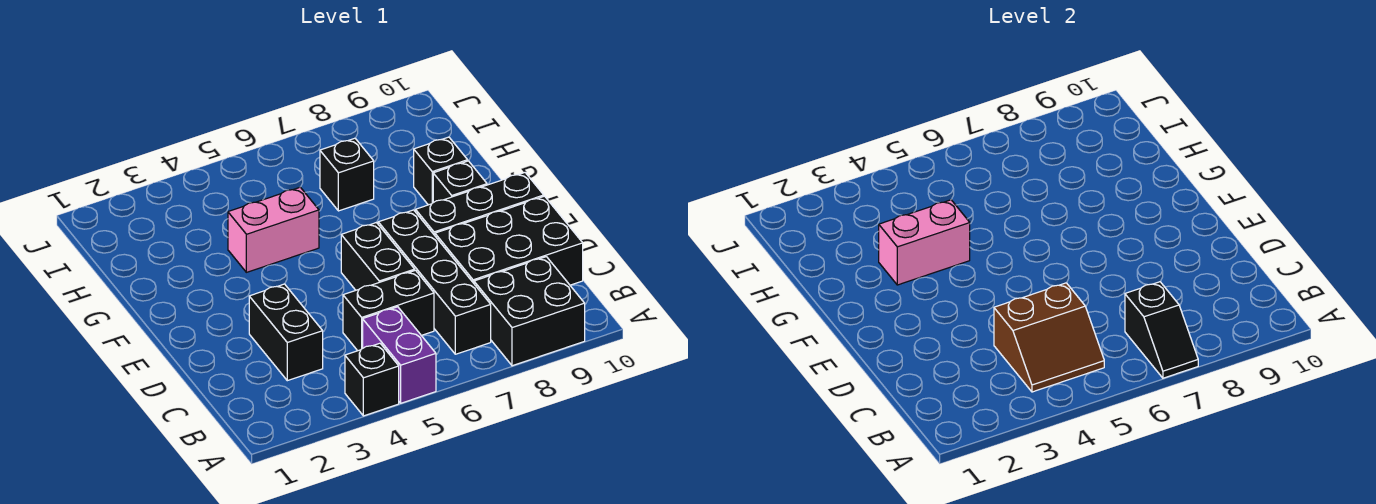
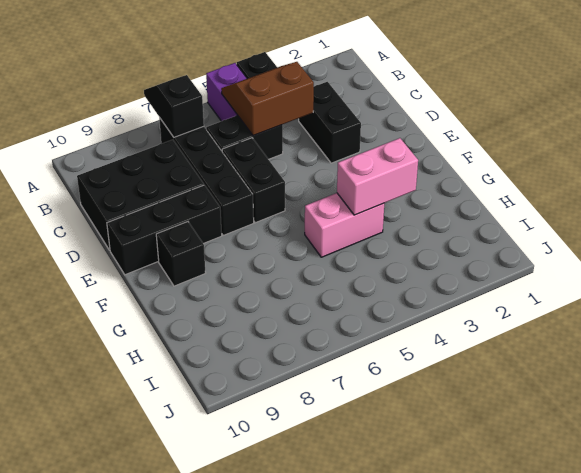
black brick A8:B9 level 1 -> none
black brick G9 level 1 -> none
black brick H7 level 1 -> none

